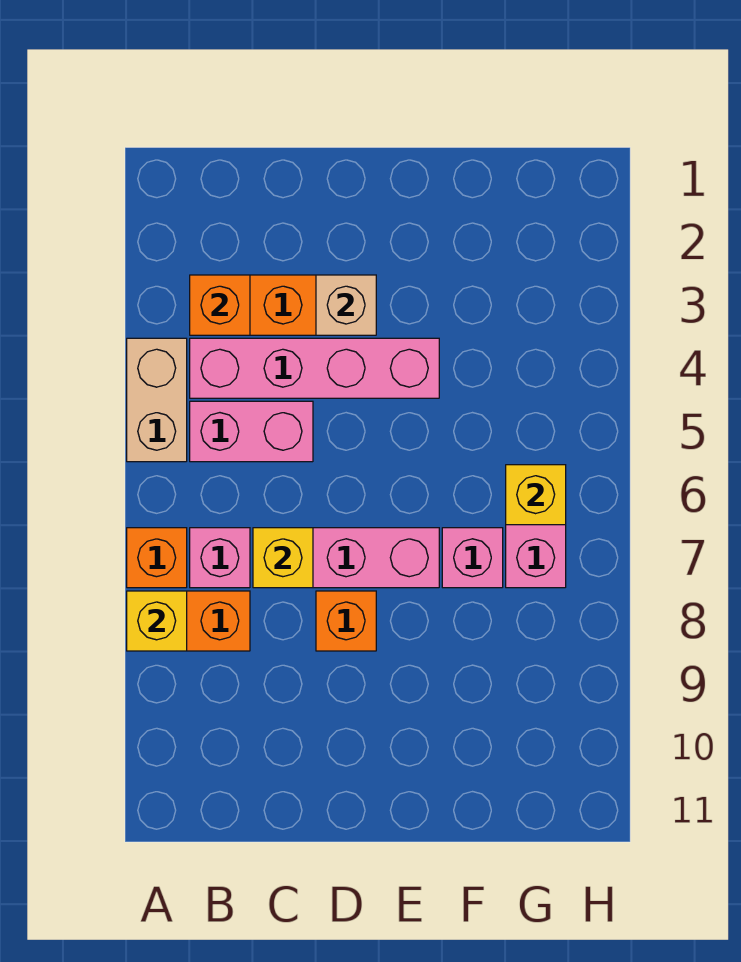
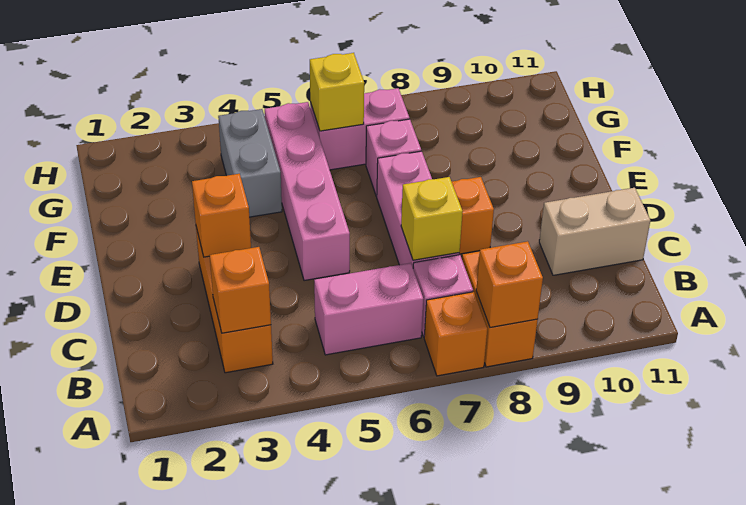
tan brick A4:A5 level 1 -> tan brick C10:C11 level 1
yellow brick A8 level 2 -> orange brick A8 level 2
pink brick B4:E4 level 1 -> pink brick D5:G5 level 1
pink brick B5:C5 level 1 -> pink brick B5:B6 level 1
tan brick D3 level 2 -> orange brick D3 level 2
none -> grey brick F4:G4 level 1

